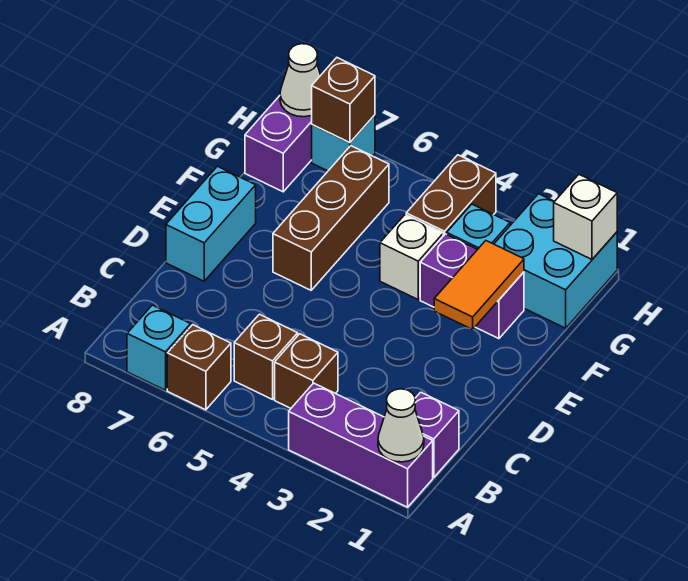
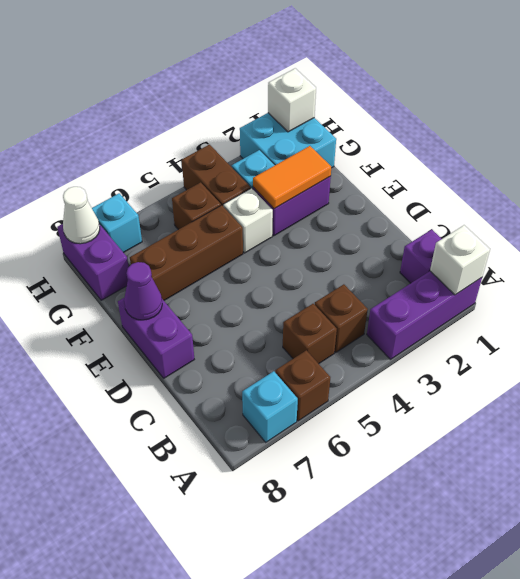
white cone A1 level 2 -> white brick A1 level 2
cyan brick D8:E8 level 1 -> purple brick D8:E8 level 1
orange tile E2:F2 level 2 -> orange tile F2:F3 level 2
brown brick E6:G6 level 1 -> brown brick F5:F7 level 1
none -> purple cone E8 level 2
brown brick H7 level 2 -> brown brick G5 level 1

